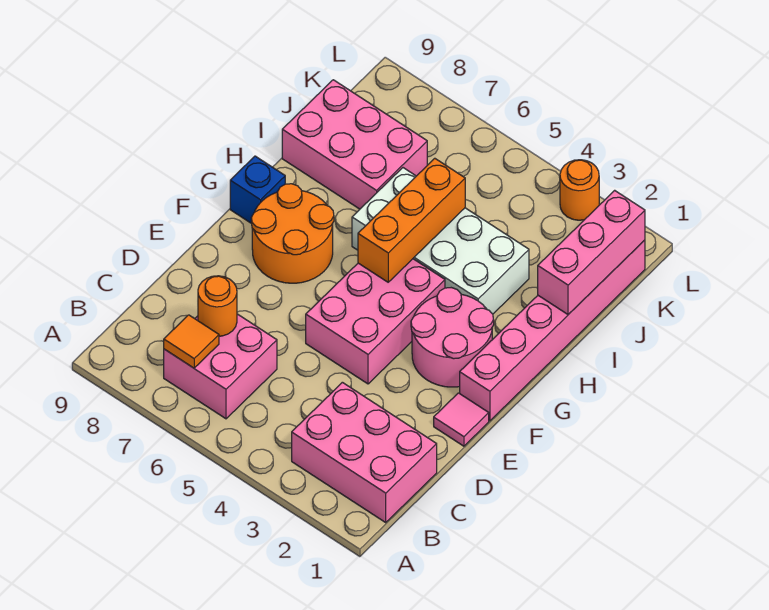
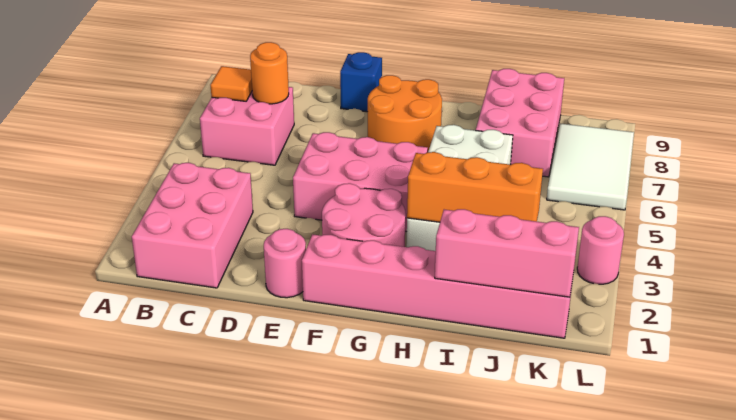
pink tile E1 level 1 -> pink round brick E1 level 1
orange brick G5:I5 level 2 -> orange brick H3:J3 level 2
blue brick G9 level 1 -> blue brick E9 level 1
none -> white tile K6:L8 level 1
orange round brick L3 level 1 -> pink round brick L3 level 1

